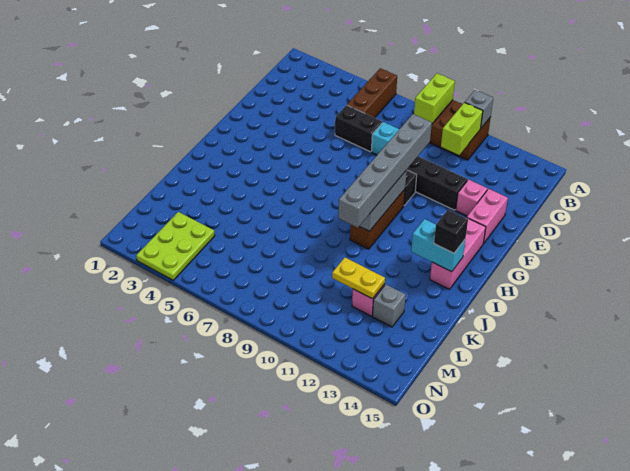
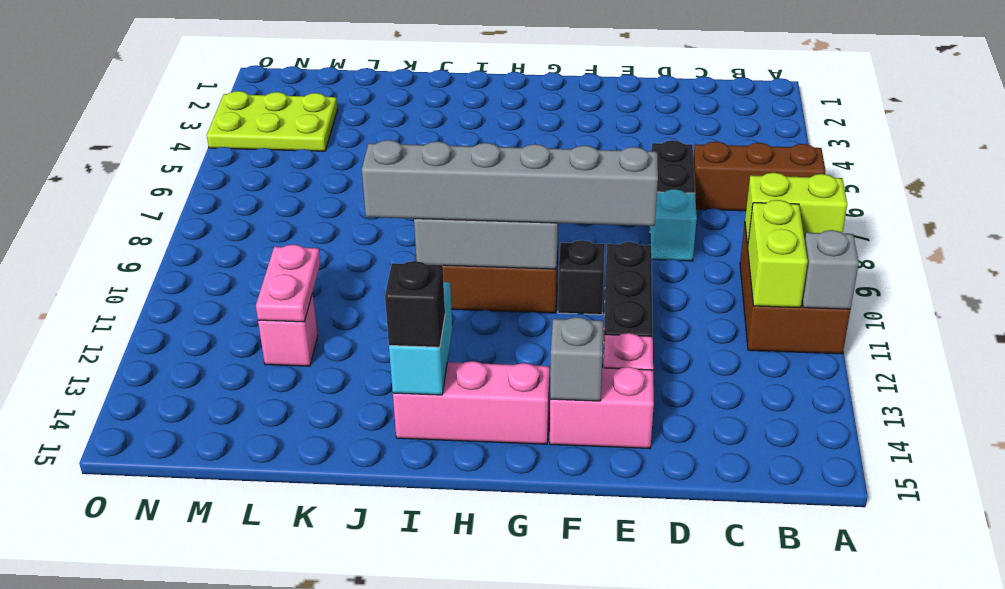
lime brick B11:C11 level 2 -> lime brick B10:B11 level 2
yellow plate L11:L12 level 2 -> pink plate L11:L12 level 2
grey brick L13 level 1 -> grey brick F14 level 2

